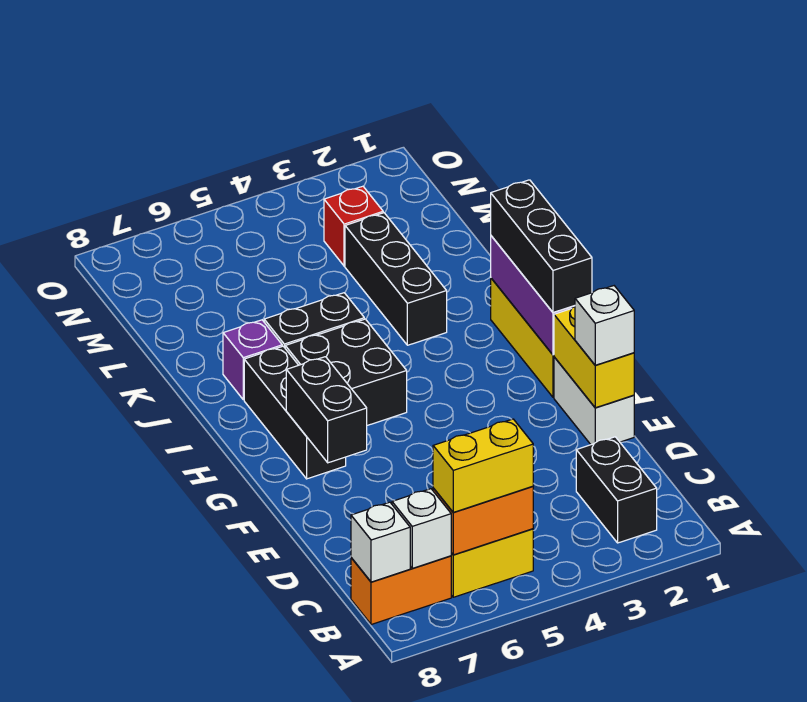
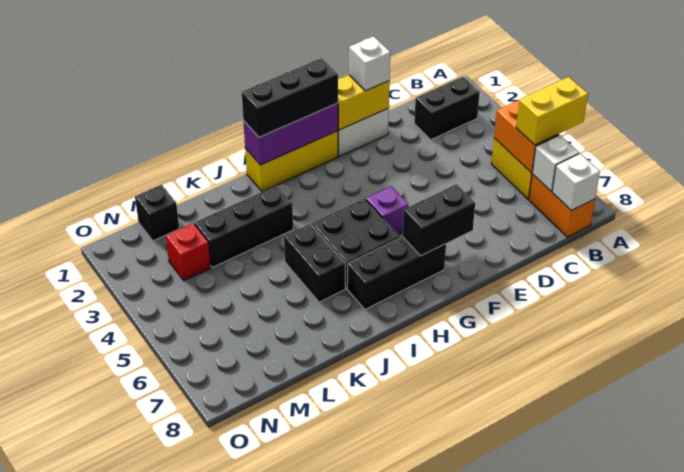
yellow brick B5:B6 level 3 -> yellow brick A6:B6 level 3
purple brick J7 level 1 -> purple brick G5 level 1
none -> black brick M1 level 1

